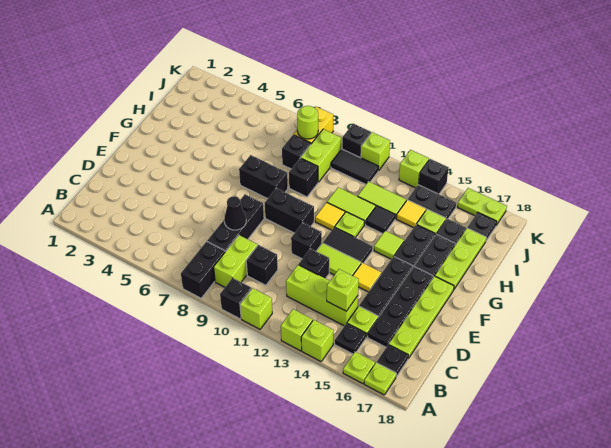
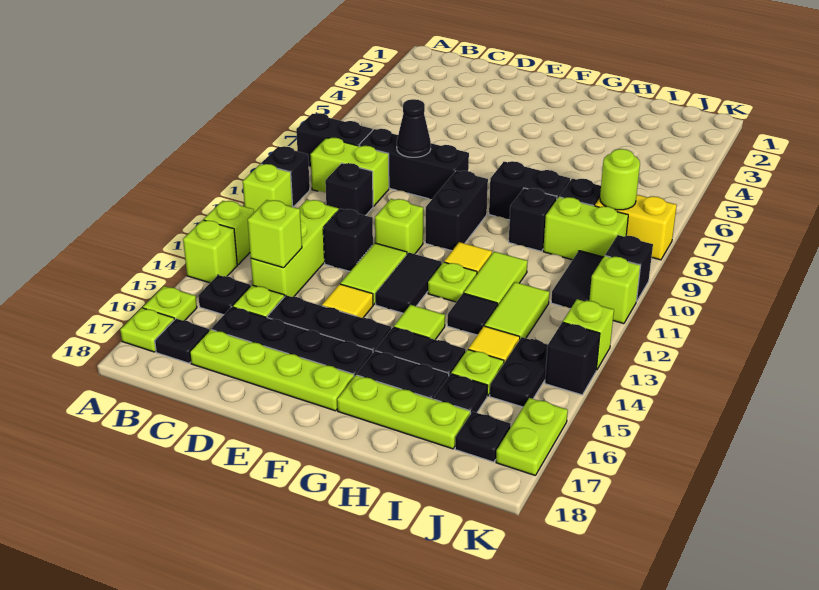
black brick E11 level 1 -> lime brick E11 level 1
black brick G7:G8 level 1 -> black brick G8:H8 level 1

